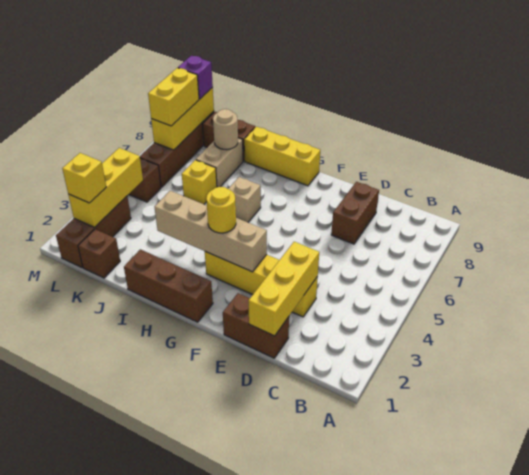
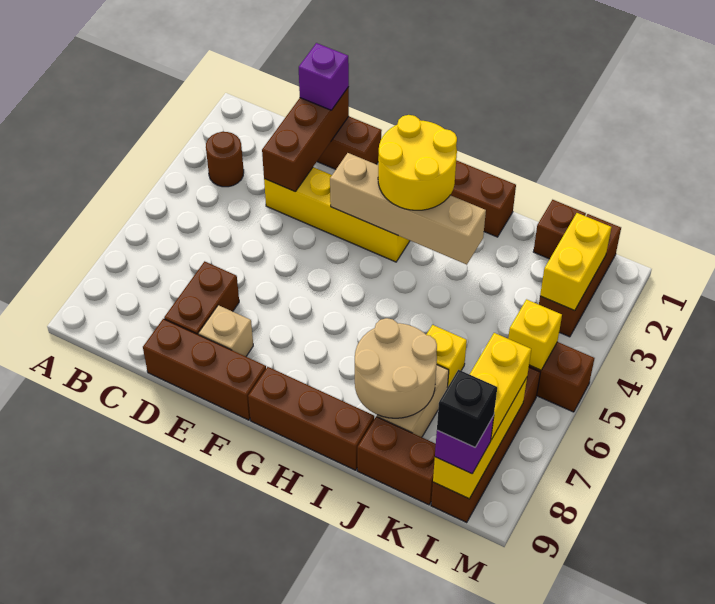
none -> brown round brick B3 level 1
yellow brick D1:D3 level 2 -> brown brick D1:D3 level 2
none -> purple brick D1 level 3
none -> brown brick D9:F9 level 1
yellow round brick G3 level 3 -> yellow round brick G2:H3 level 3
yellow brick G9:I9 level 1 -> brown brick G9:I9 level 1
tan brick H6 level 1 -> tan brick E8 level 1
tan round brick J8 level 2 -> tan round brick I7:J8 level 2
yellow brick L2:L4 level 2 -> yellow brick L2:L3 level 2
yellow brick L2 level 3 -> yellow brick L5 level 2
none -> black brick L9 level 4

